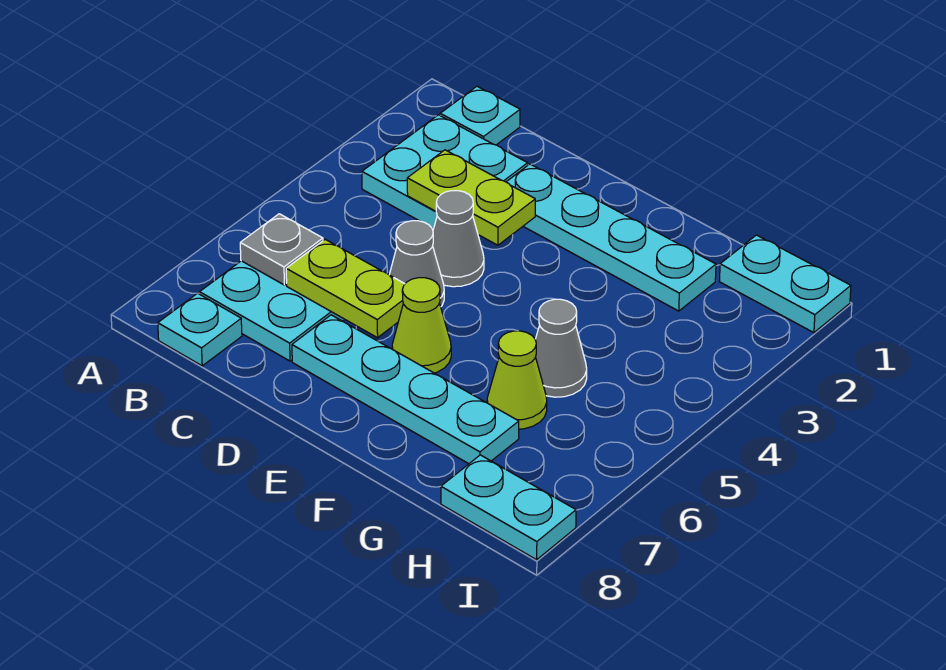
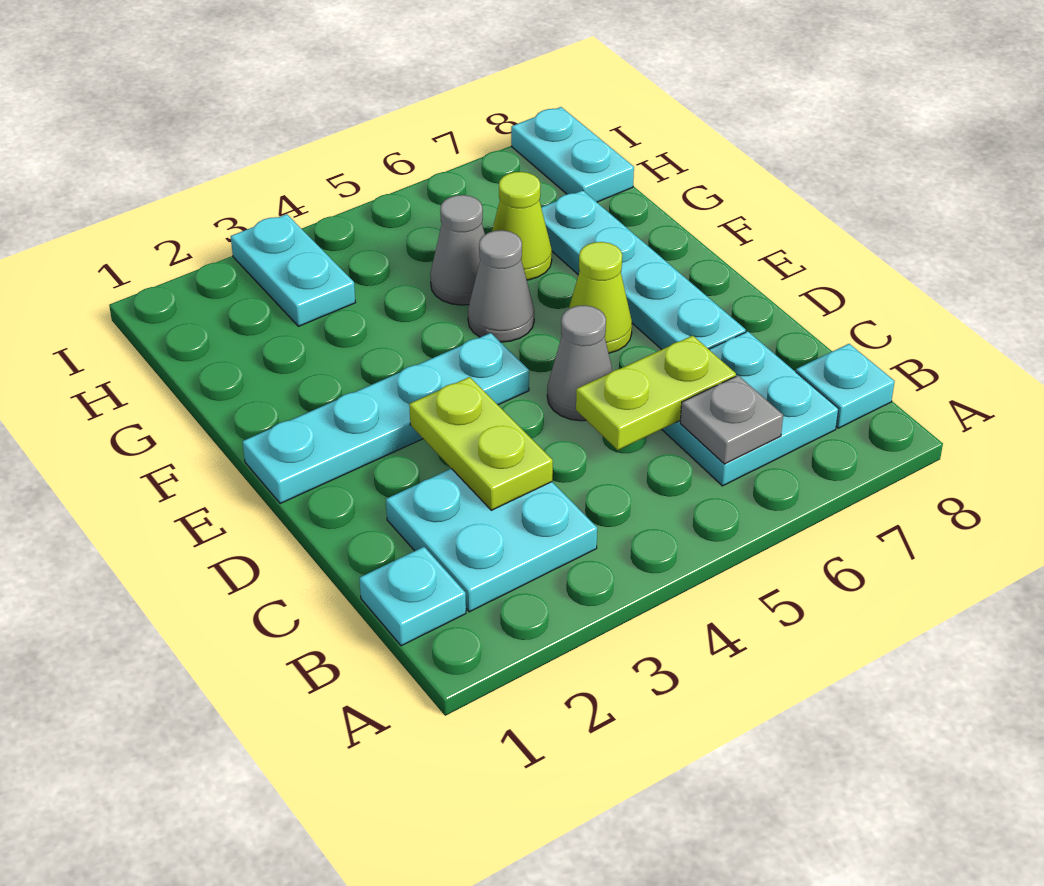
lime plate C6:D6 level 2 -> lime plate C5:C6 level 2
cyan plate D2:G2 level 1 -> cyan plate E1:E4 level 1
grey cone D4 level 1 -> grey cone F5 level 1
cyan plate H1:I1 level 1 -> cyan plate H3:I3 level 1

